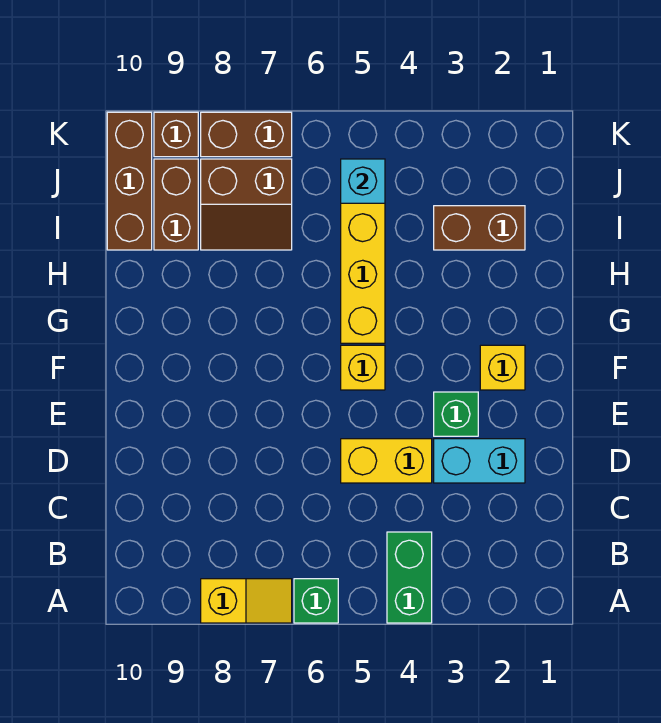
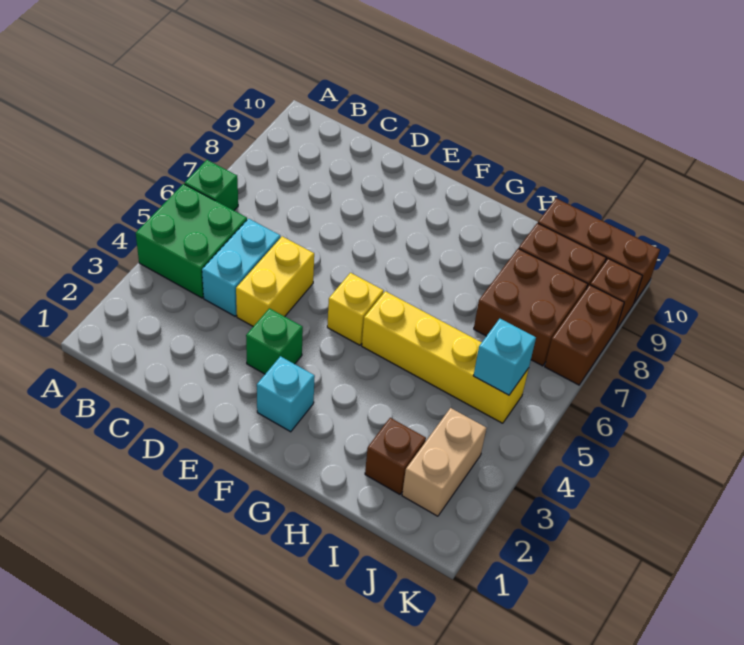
green brick A4:B4 level 1 -> green brick A4:B5 level 1
yellow slope A7:A8 level 1 top 8 -> none
cyan brick D2:D3 level 1 -> cyan brick C4:C5 level 1
yellow brick F2 level 1 -> cyan brick F2 level 1
brown brick I2:I3 level 1 -> brown brick I2 level 1
brown slope I7:J8 level 1 top J -> brown brick I7:J8 level 1
none -> tan brick J2:J3 level 1

